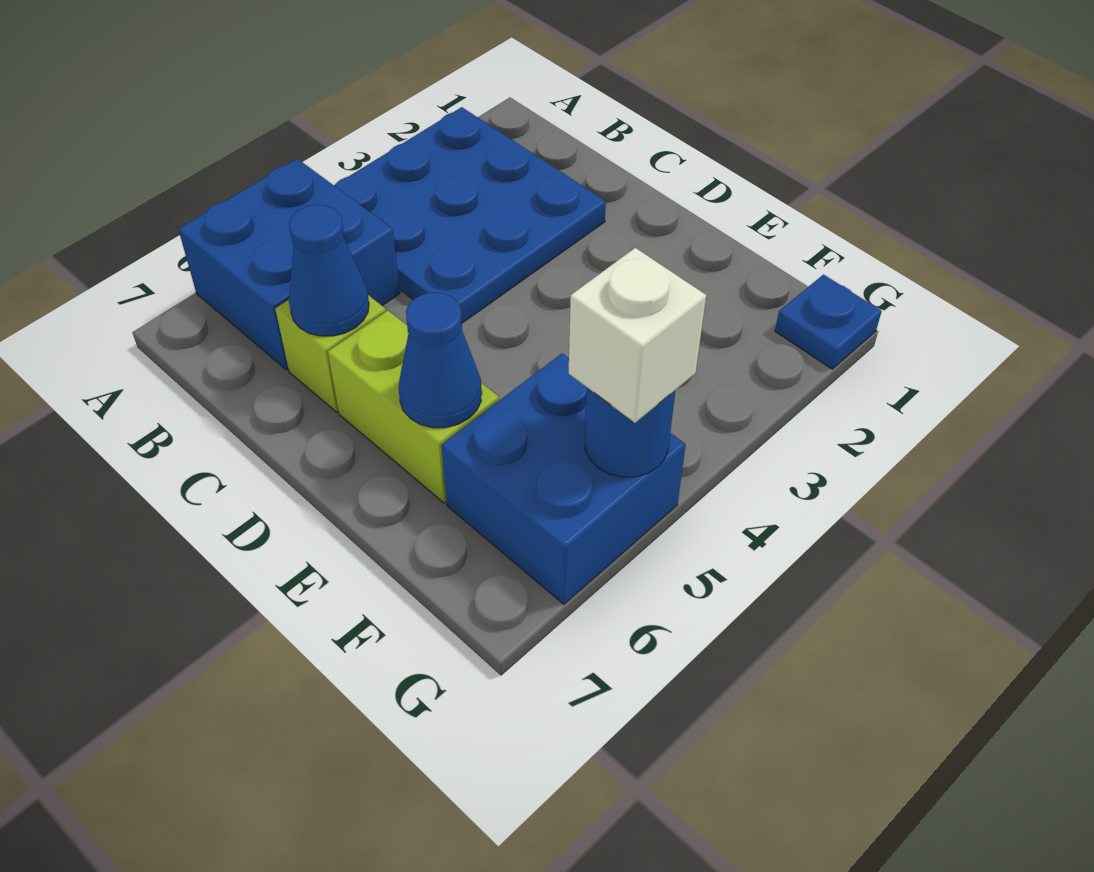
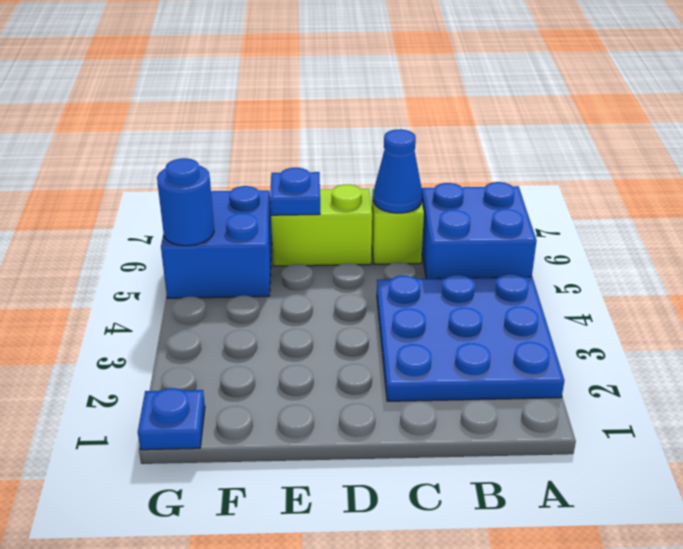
blue cone E6 level 2 -> blue plate E6 level 2
white brick G5 level 3 -> none

